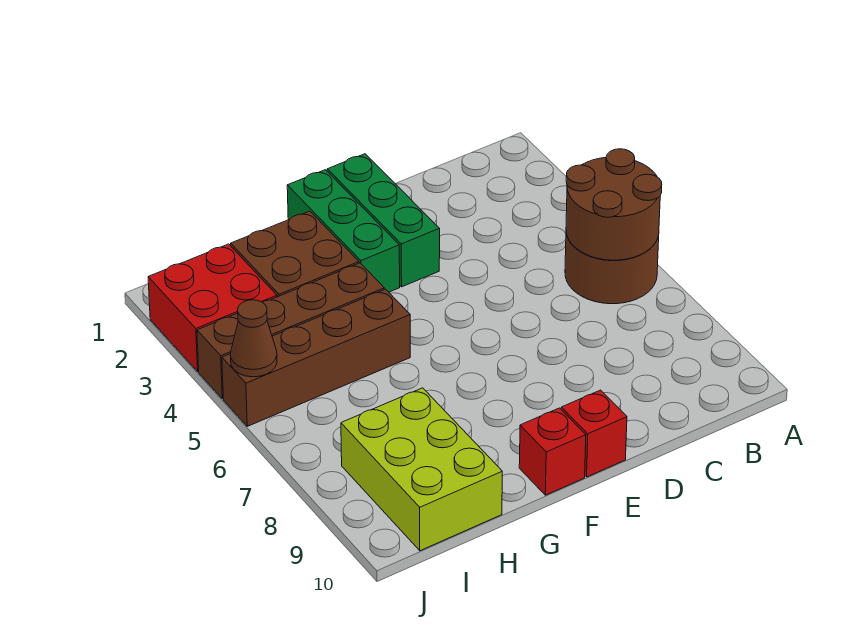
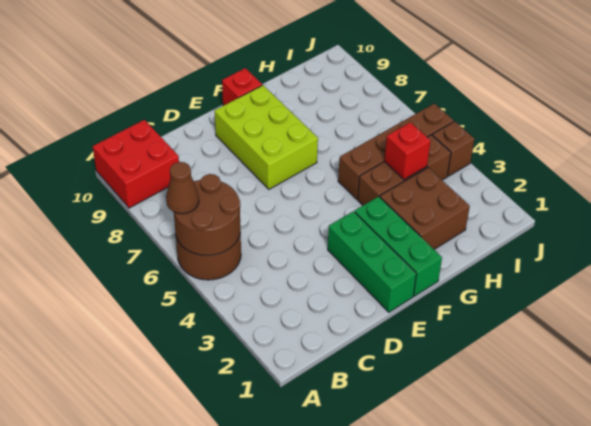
red brick E10 level 1 -> red brick H4 level 2
lime brick H8:I10 level 1 -> lime brick E7:F9 level 1
red brick I2:J3 level 1 -> red brick A9:B10 level 1
brown cone J5 level 2 -> brown cone A6 level 3

